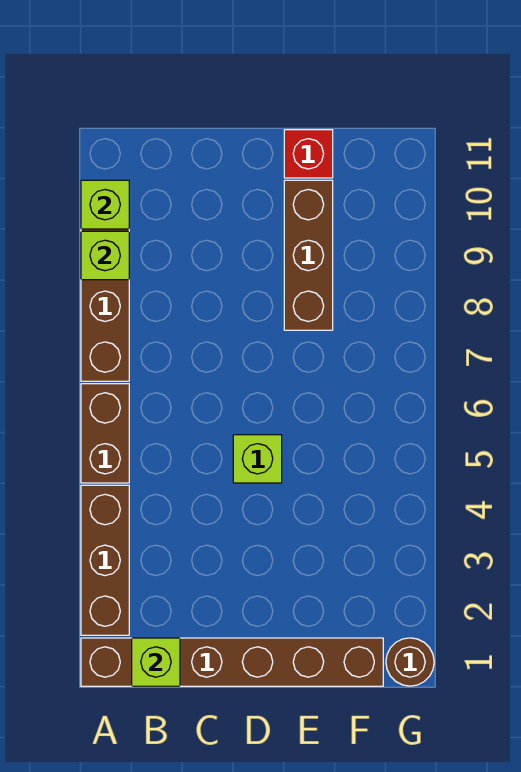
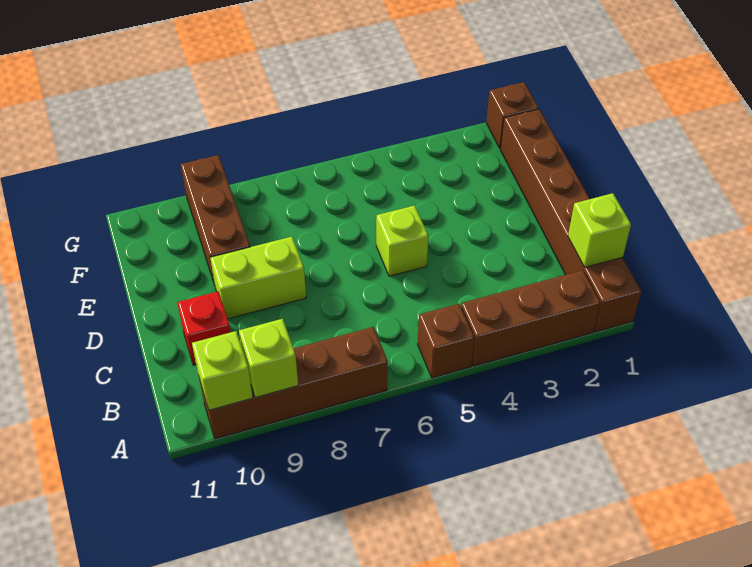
brown brick A5:A6 level 1 -> brown brick A5 level 1
none -> lime brick D8:D9 level 1
brown brick E8:E10 level 1 -> brown brick E9:G9 level 1
red brick E11 level 1 -> red brick C10 level 1
brown round brick G1 level 1 -> brown brick G1 level 1

